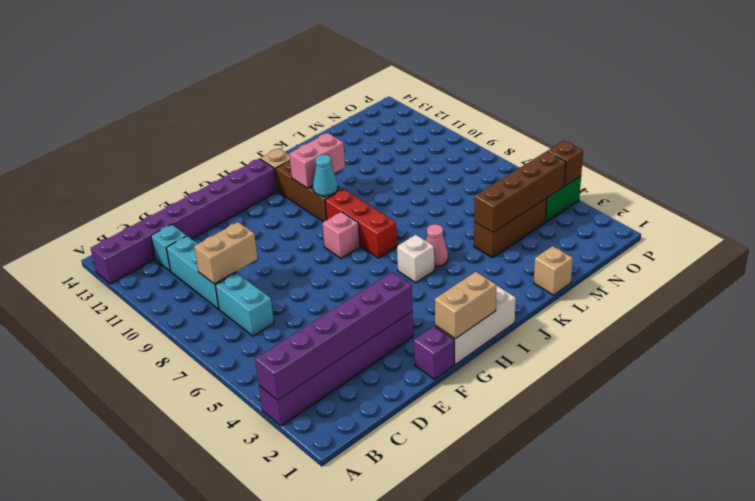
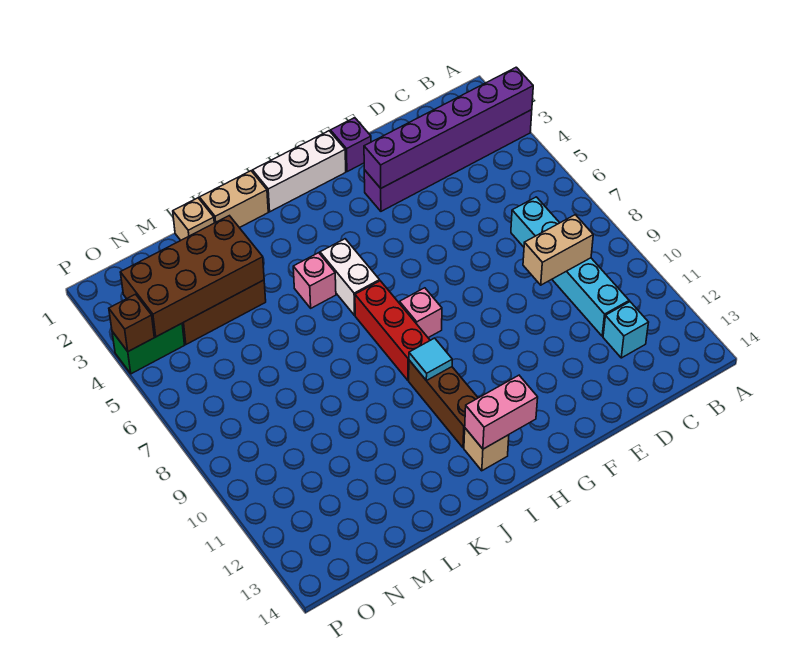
purple brick A13:H13 level 1 -> none
tan brick G1:H1 level 2 -> tan brick J1:K1 level 1
white brick I5 level 1 -> white brick I5:I6 level 1
cyan cone I10 level 2 -> cyan tile I10 level 2
pink brick I11:J11 level 2 -> pink brick H13:I13 level 2
pink cone J5 level 1 -> pink brick J5 level 1
brown brick L4:O4 level 2 -> brown brick L3:O4 level 2

